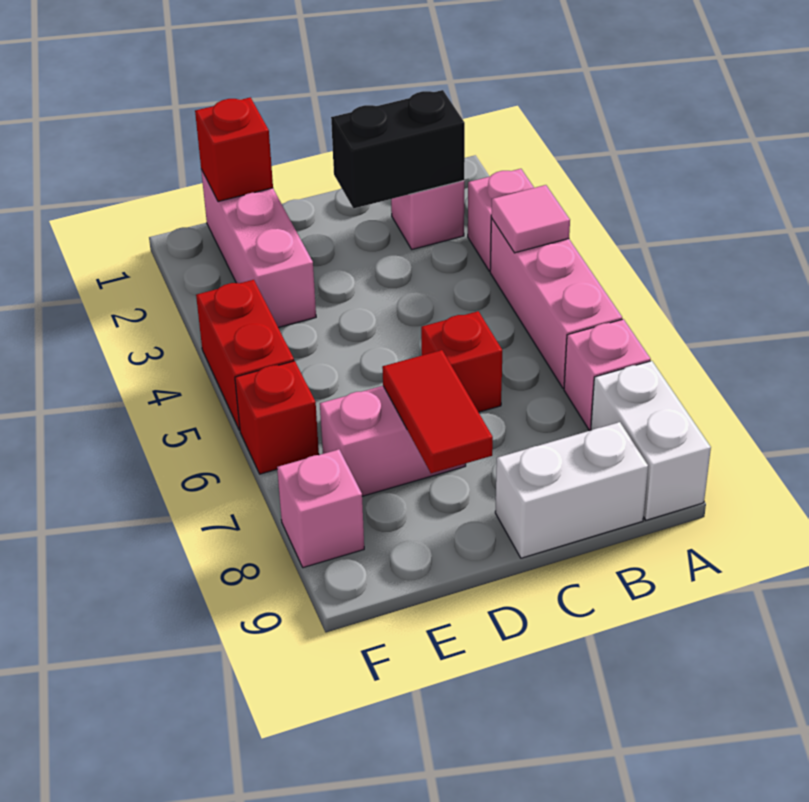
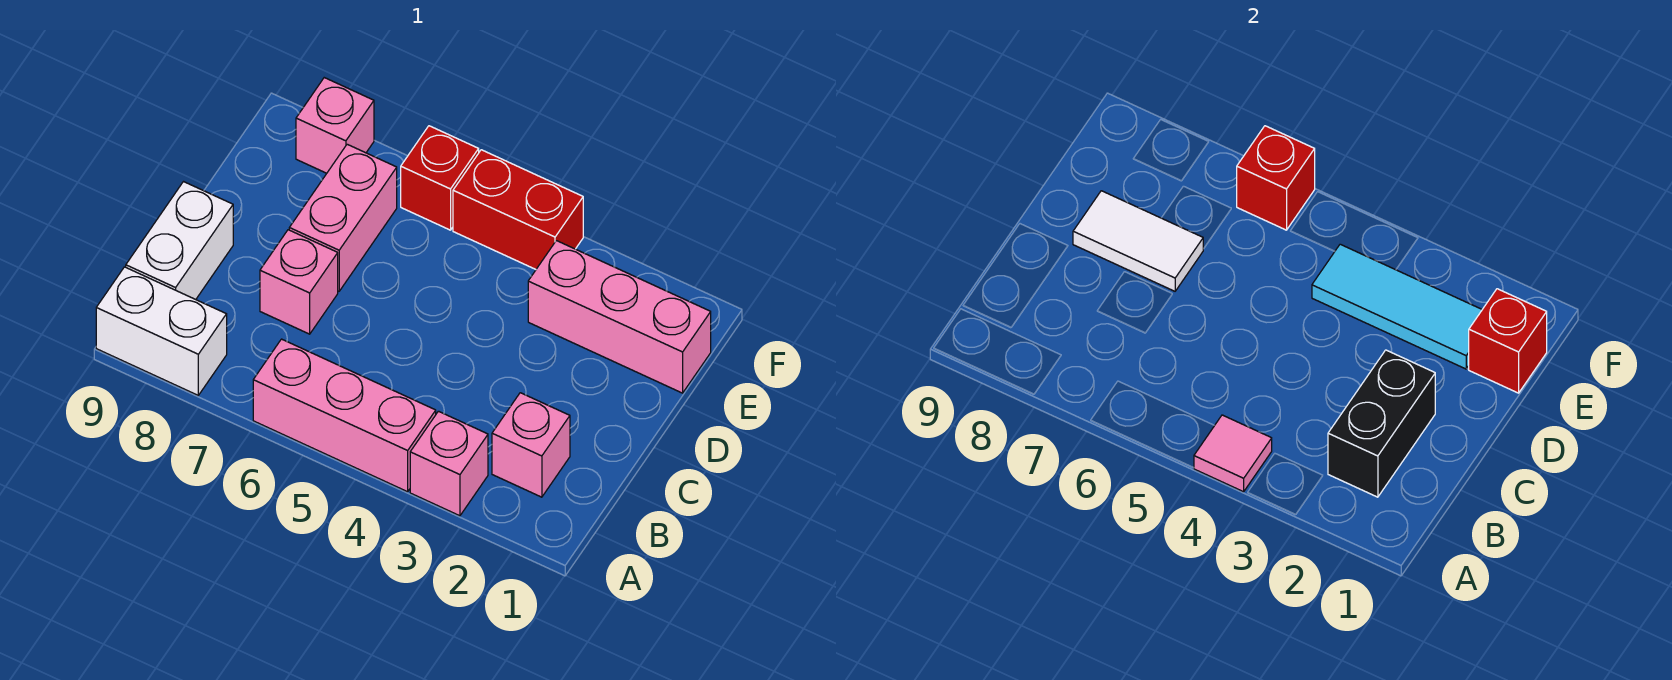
pink brick A7 level 1 -> pink brick C7 level 1
red brick C6 level 1 -> red brick F6 level 2
red tile D7:D8 level 2 -> white tile D7:D8 level 2
none -> cyan tile E2:E4 level 2

